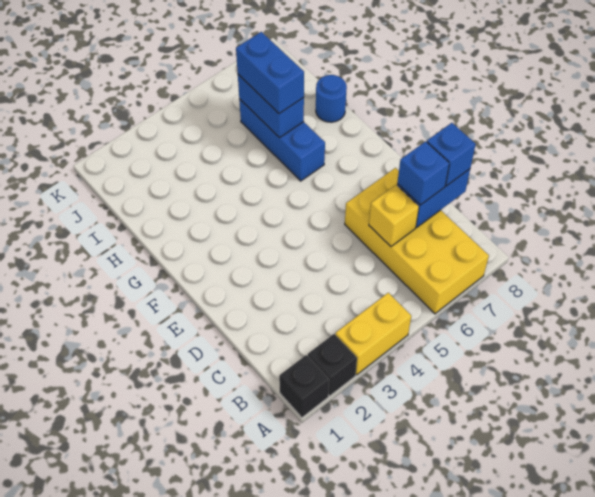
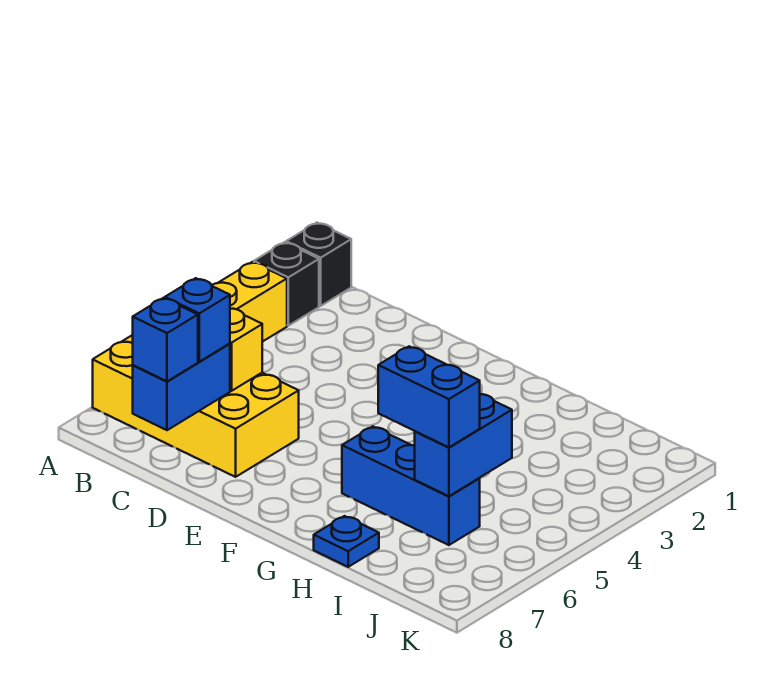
blue brick H6:I6 level 2 -> blue brick I5:I6 level 2
blue round brick H8 level 1 -> blue plate H8 level 1

